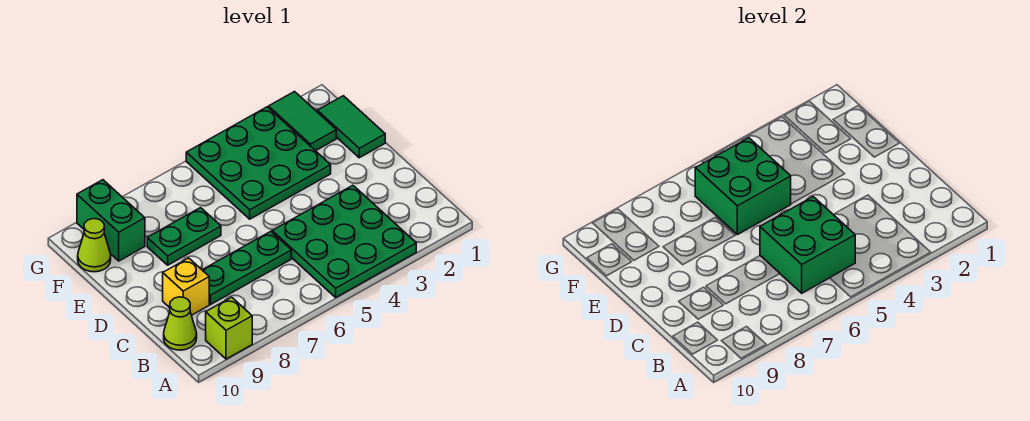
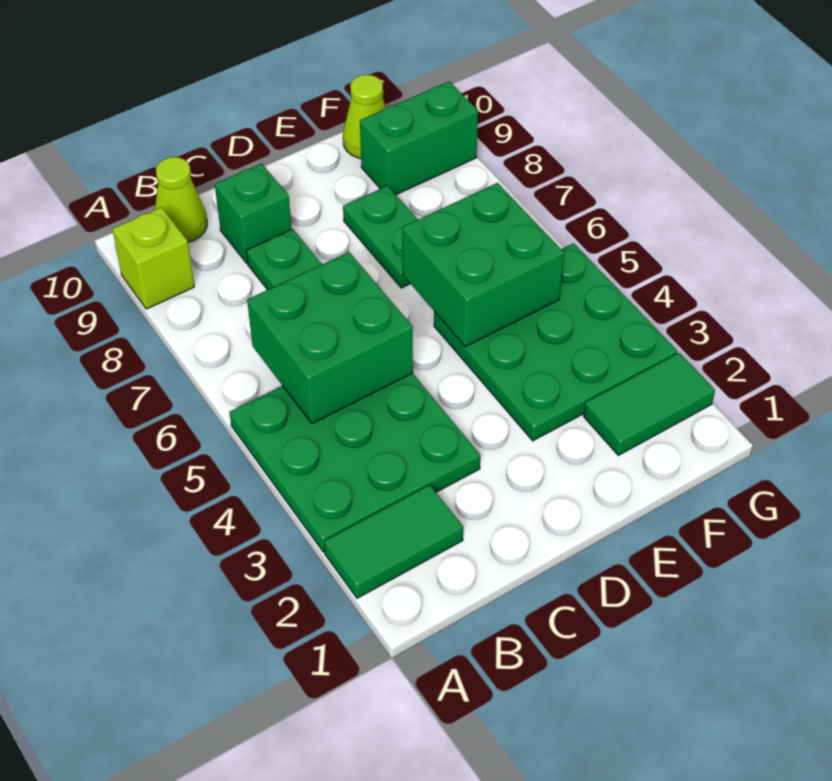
yellow brick C9 level 1 -> green brick C9 level 1
green tile E1:F1 level 1 -> green tile A2:B2 level 1

